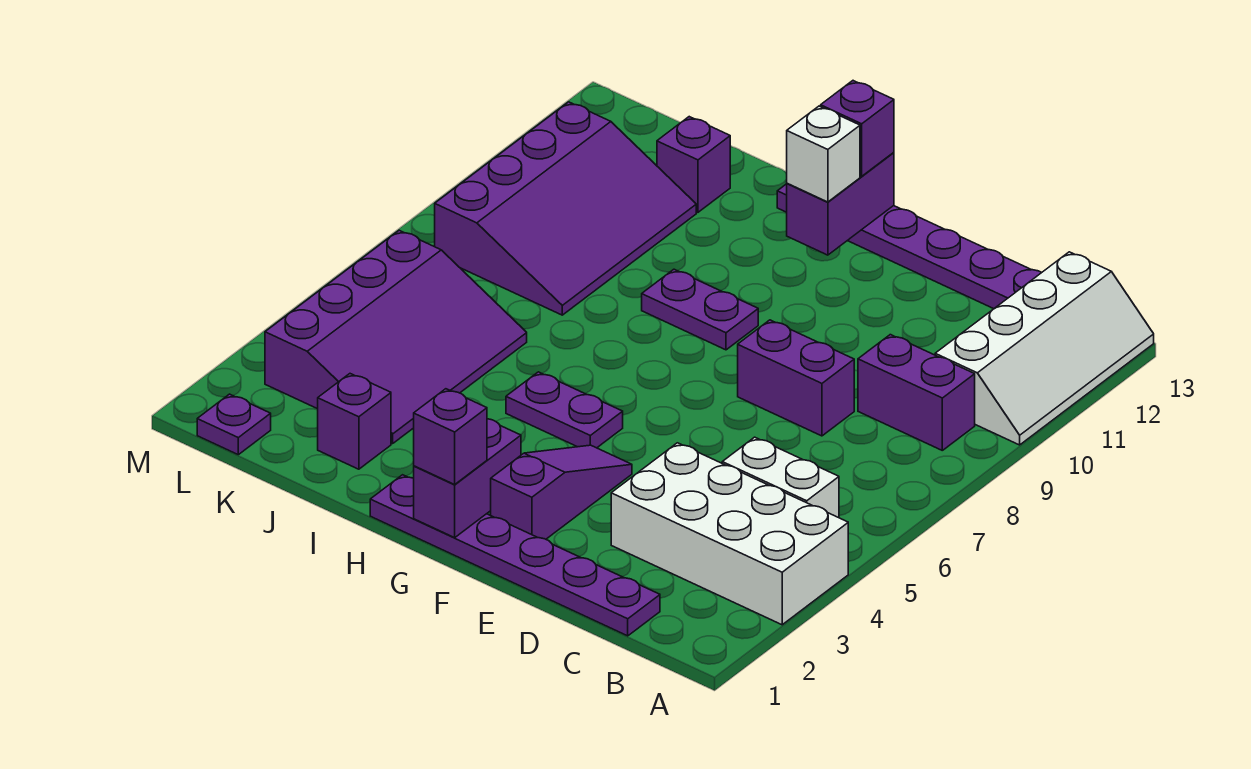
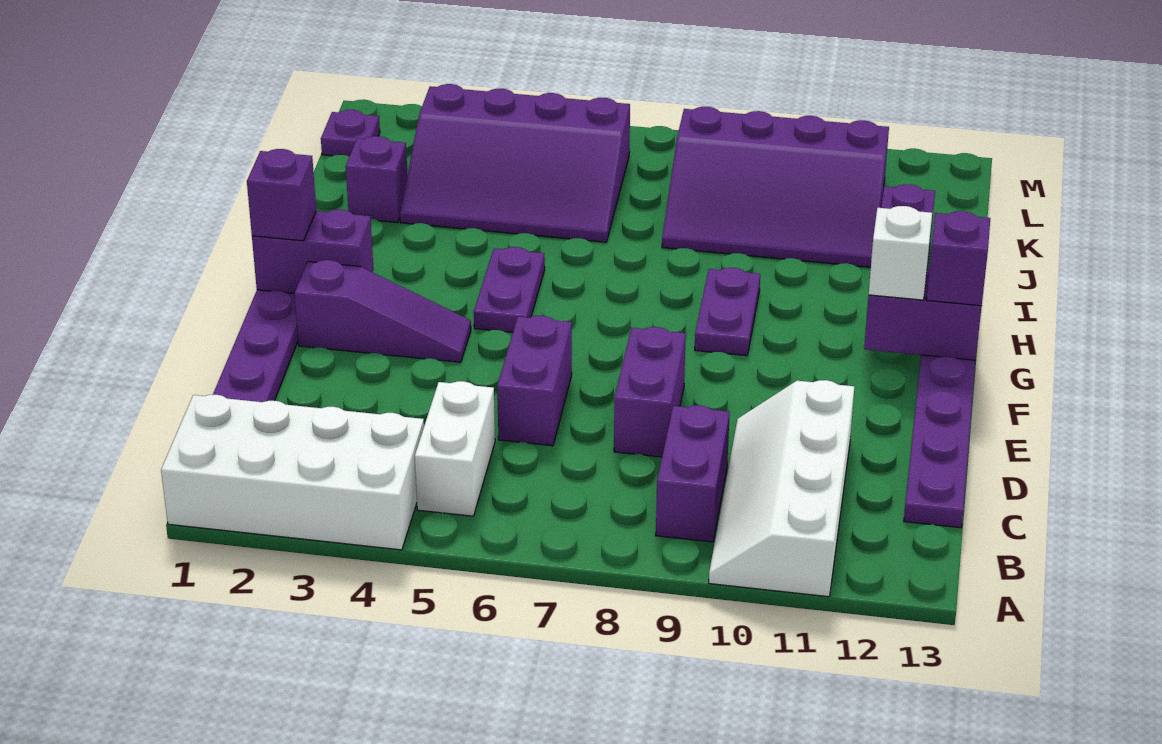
white brick A3:D4 level 1 -> white brick A1:B4 level 1
white slope A10:B13 level 1 top B -> white slope A10:D11 level 1 top 11
none -> purple brick D6:E6 level 1

